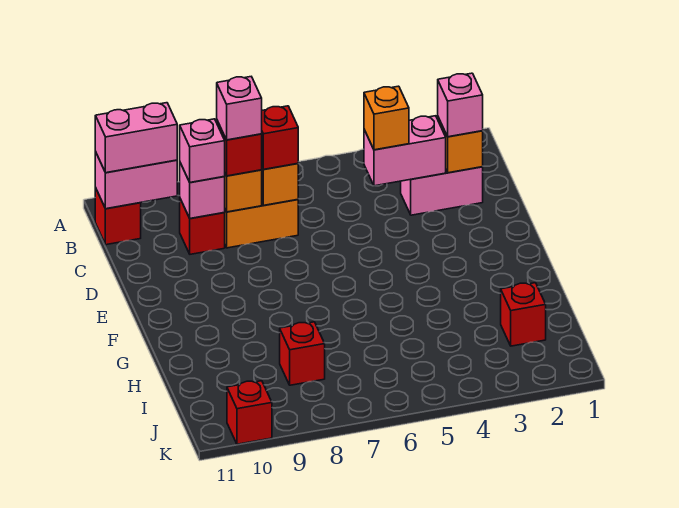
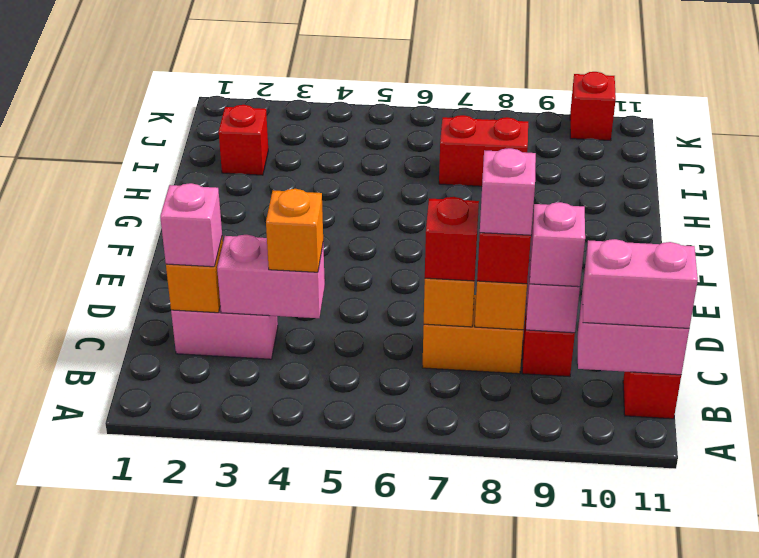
red brick I8 level 1 -> red brick I7:I8 level 1

